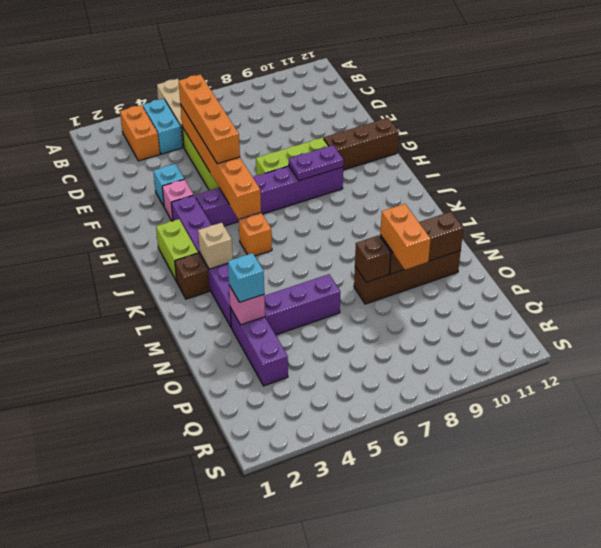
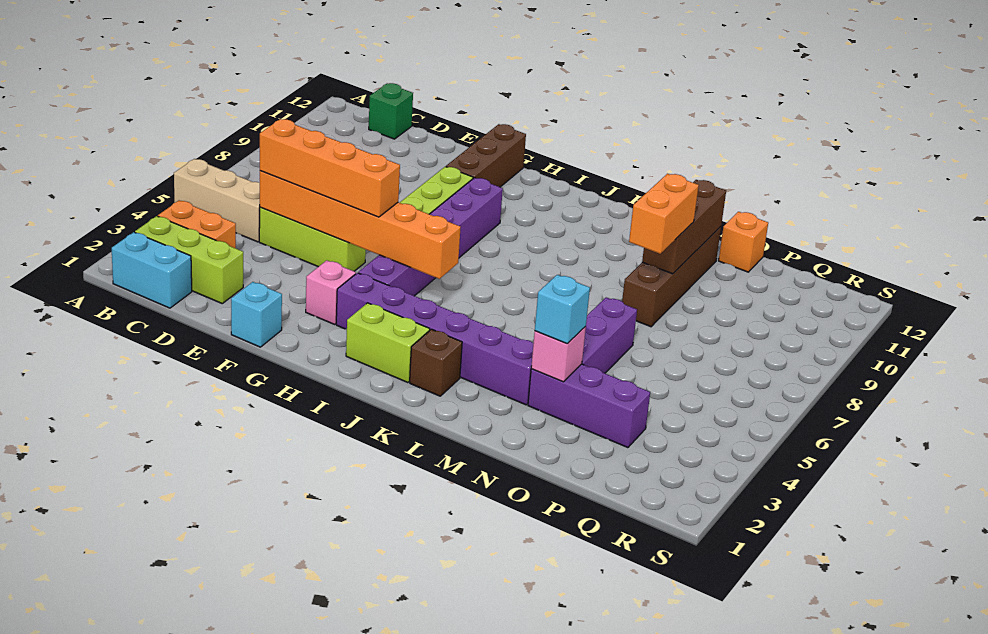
none -> lime brick B2:D2 level 1
cyan brick B4:C4 level 1 -> cyan brick B1:C1 level 1
none -> green brick C12 level 1
cyan brick F3 level 1 -> cyan brick F1 level 1
purple plate H8:H9 level 2 -> none
orange brick J5 level 1 -> orange brick O12 level 1
tan brick K3 level 2 -> none
brown brick N8 level 2 -> none
orange brick N9:O9 level 3 -> orange brick N8:N9 level 3

